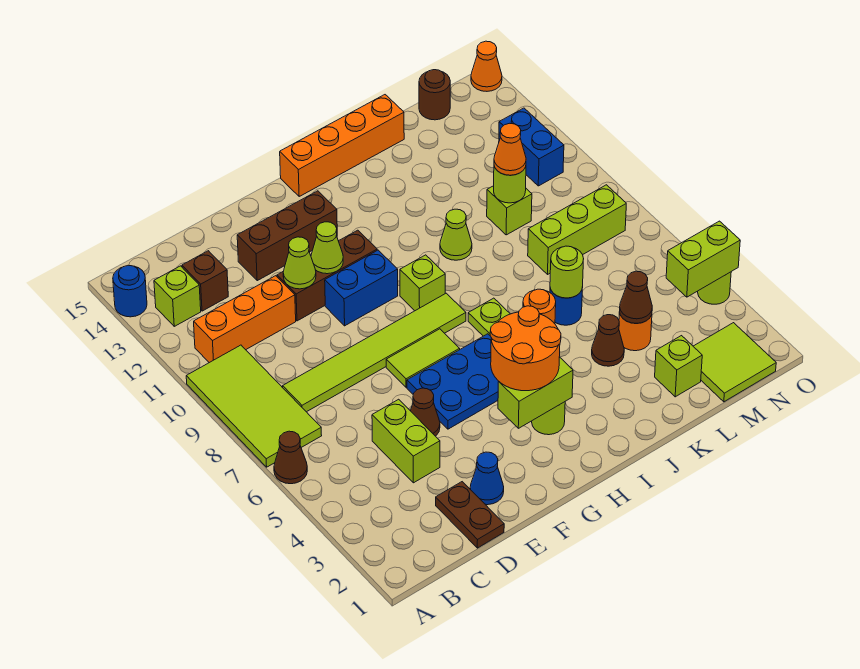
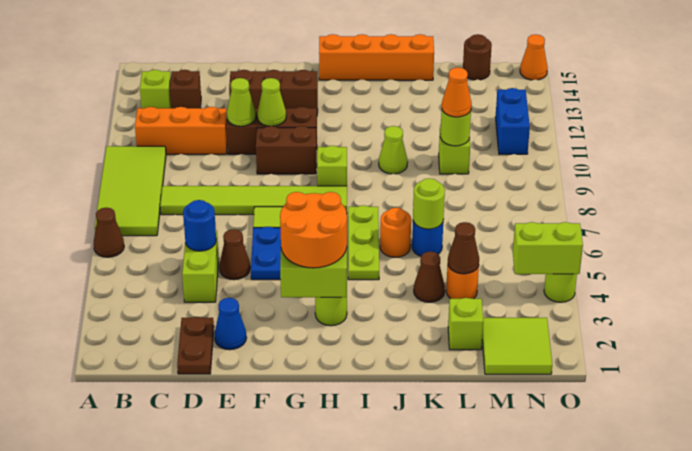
blue round brick A14 level 1 -> blue round brick D5 level 2
blue brick F10:G10 level 1 -> brown brick F10:G10 level 1
lime brick L8:N8 level 1 -> none

